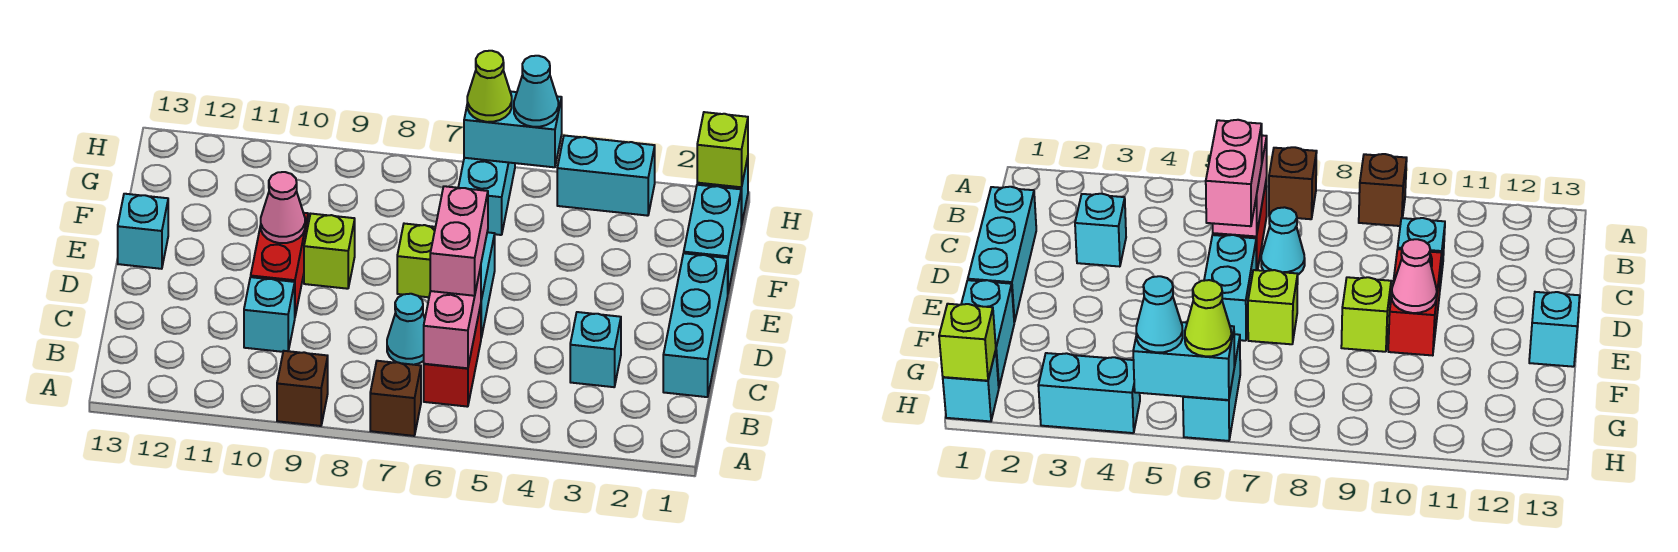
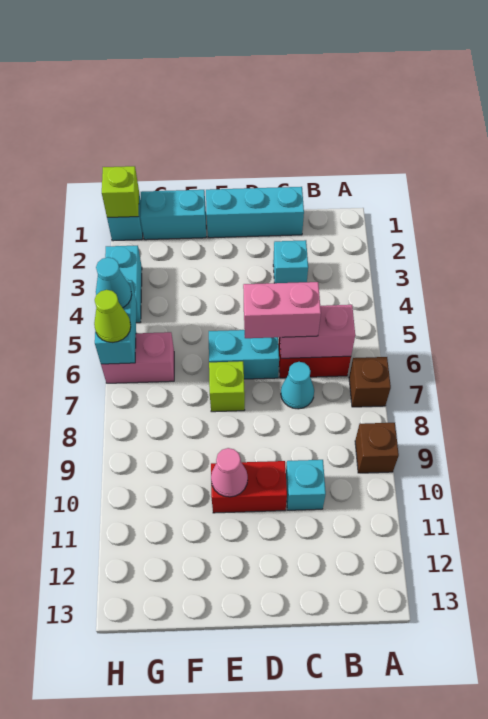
lime brick E9 level 1 -> none
cyan brick E13 level 1 -> none
cyan brick G6:H6 level 1 -> pink brick G6:H6 level 1

